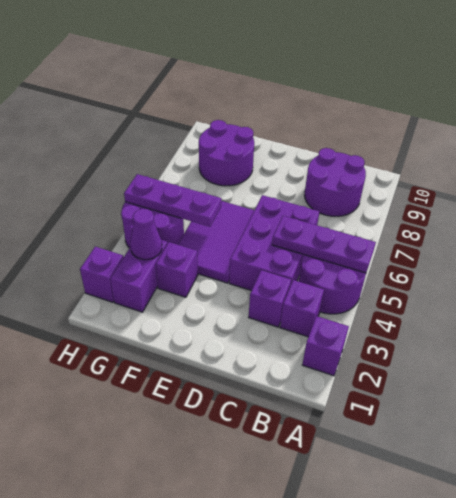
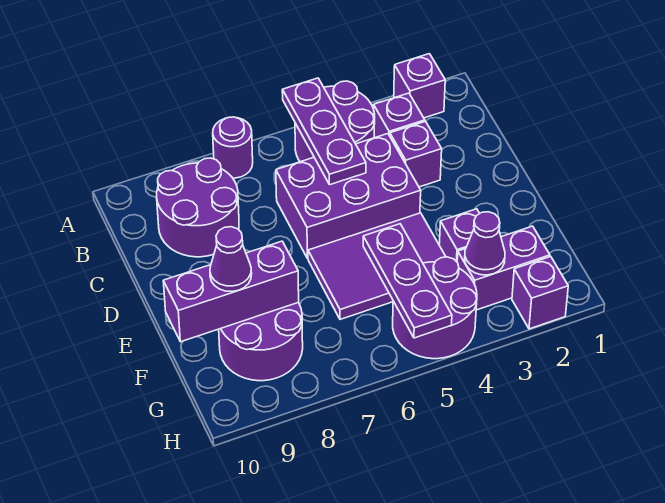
none -> purple round brick A7 level 1
none -> purple brick F8:F10 level 2
none -> purple cone F9 level 3

